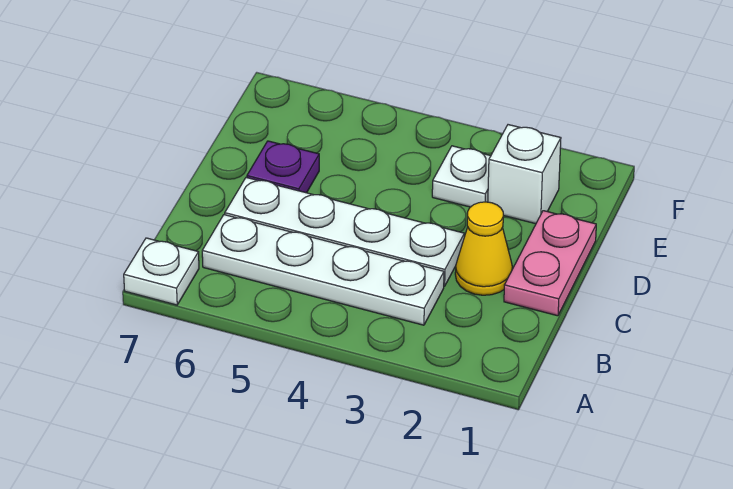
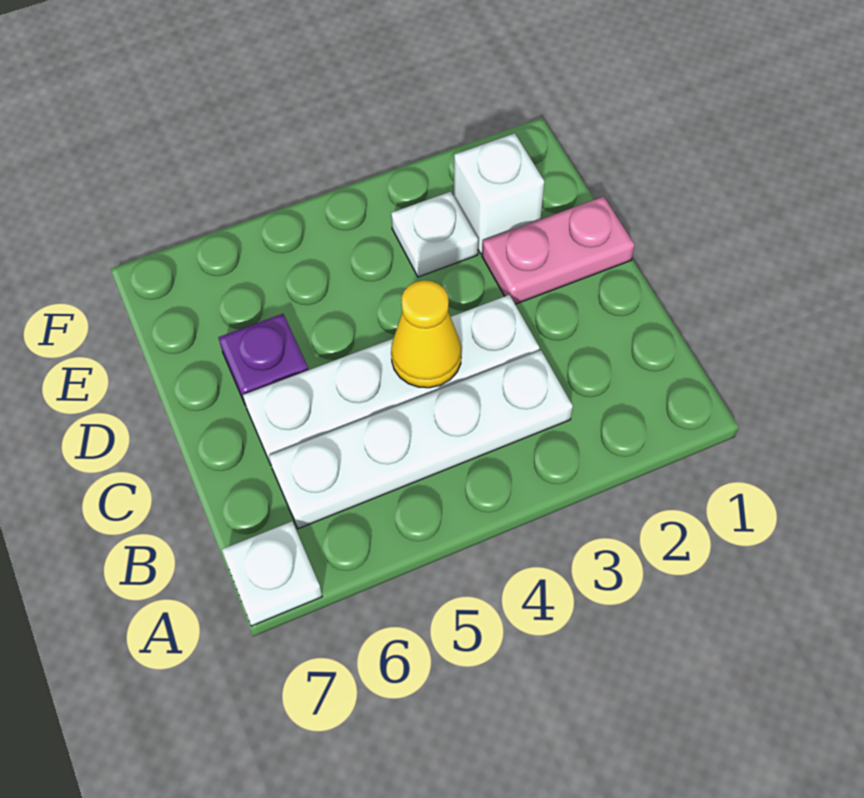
pink plate C1:D1 level 1 -> pink plate D1:D2 level 1
yellow cone C2 level 1 -> yellow cone C4 level 2

